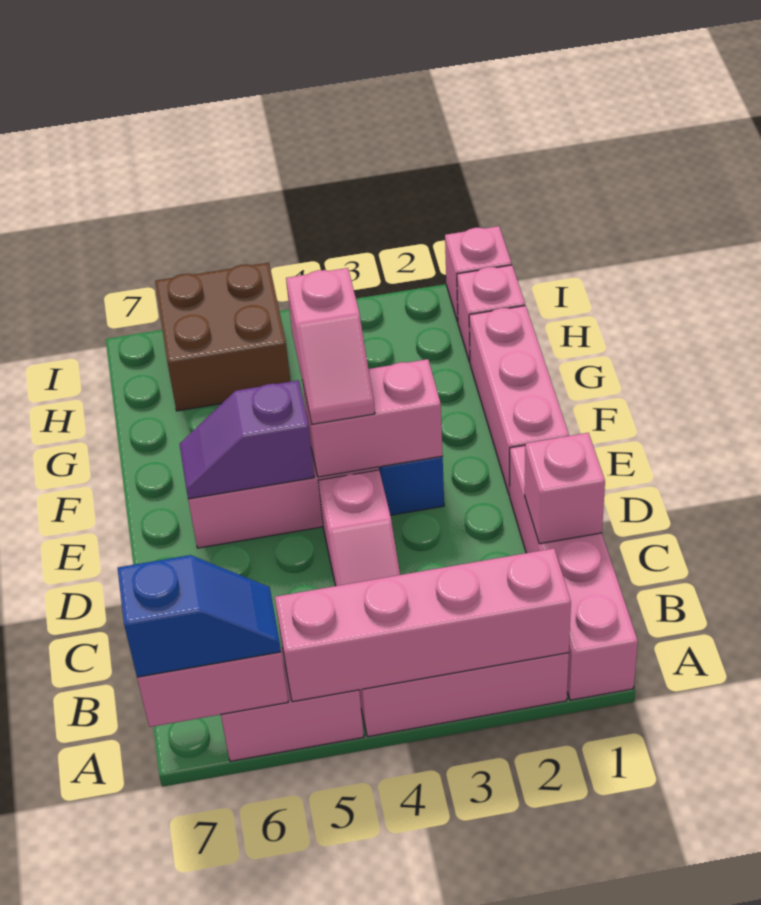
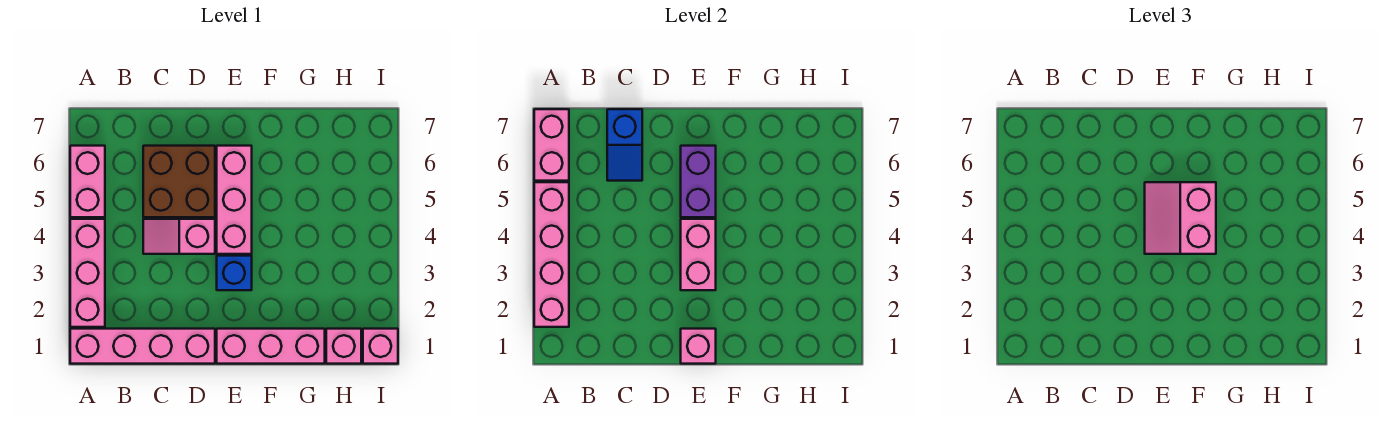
blue slope A6:A7 level 3 top 7 -> blue slope C6:C7 level 2 top 7
pink brick C1 level 2 -> pink brick E1 level 2
pink slope E4:F4 level 3 top F -> pink slope E4:F5 level 3 top F
purple slope E5:E6 level 2 top 5 -> purple brick E5:E6 level 2
brown brick H5:I6 level 1 -> brown brick C5:D6 level 1

